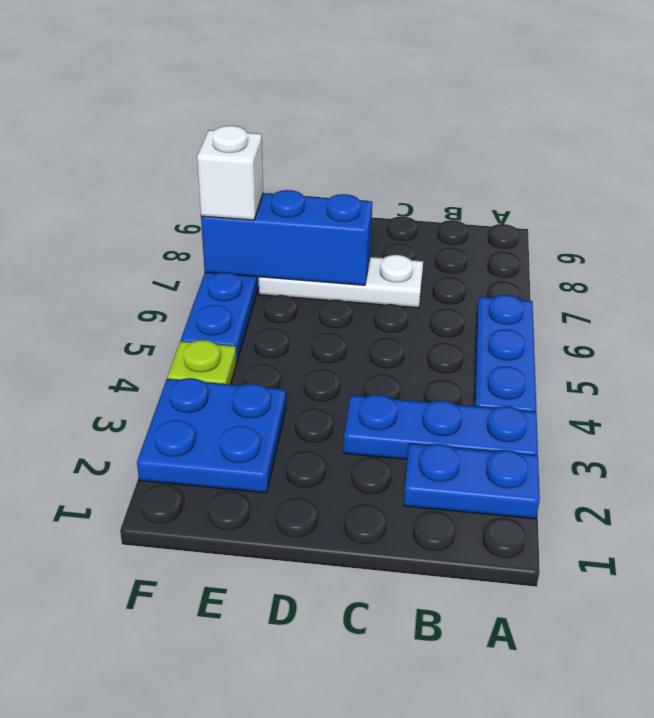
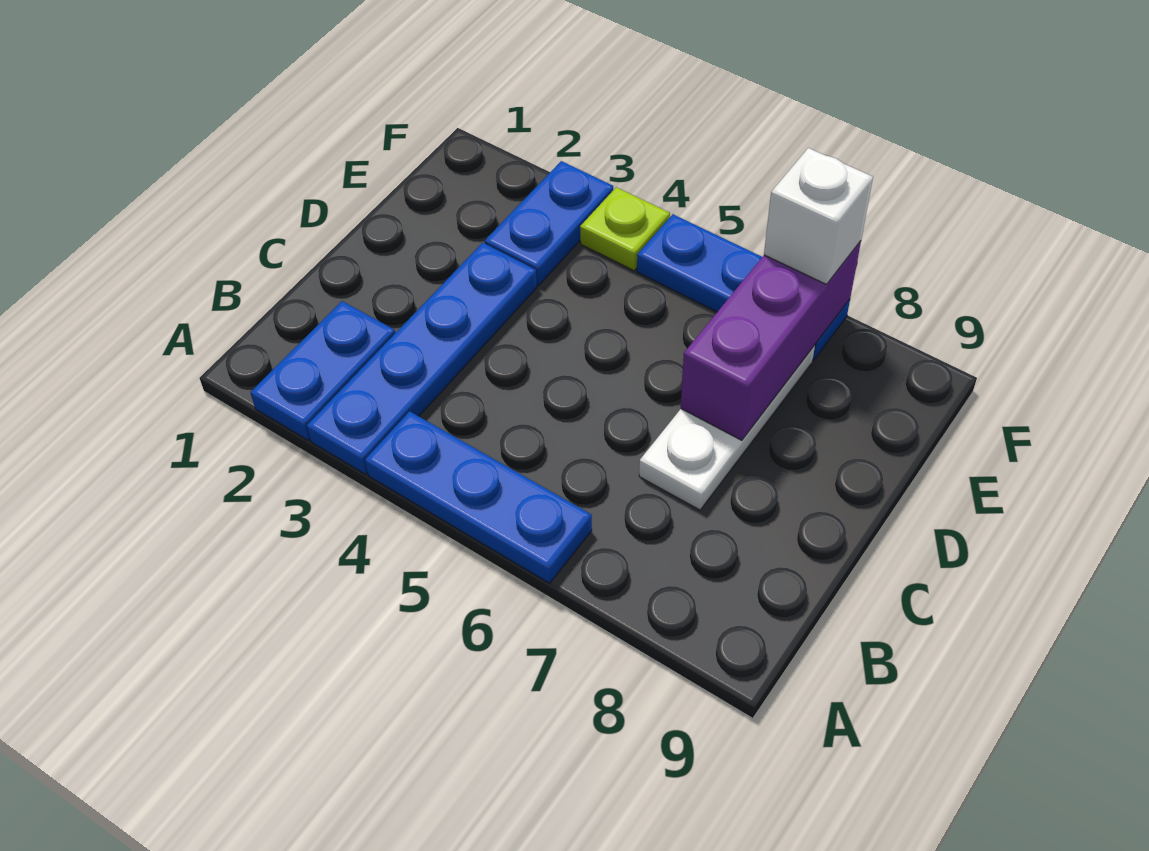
blue plate A3:C3 level 1 -> blue plate A3:D3 level 1
blue brick D7:F7 level 2 -> purple brick D7:F7 level 2
blue plate E2:F3 level 1 -> blue plate E3:F3 level 1

